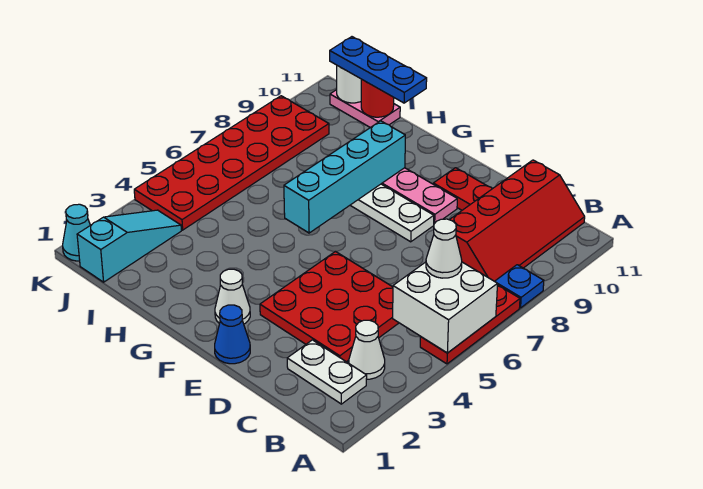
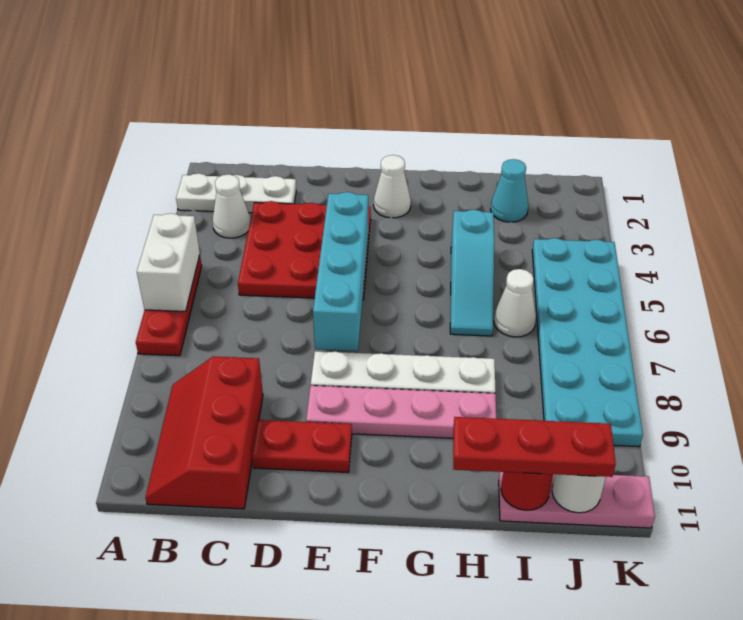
white brick A5:B6 level 2 -> white brick A5:A6 level 2
blue plate A8 level 1 -> none
white plate B2:C2 level 1 -> white plate A2:C2 level 1
white cone B6 level 3 -> white cone I6 level 1
red slope B8:C11 level 1 top C -> red slope B9:C11 level 1 top C
blue cone E1 level 1 -> none
cyan brick G6:G9 level 2 -> cyan brick E4:E7 level 2
blue plate H11:J11 level 3 -> red plate H11:J11 level 3
pink plate I11:J11 level 1 -> pink plate I11:K11 level 1
cyan slope J1:J3 level 1 top 1 -> cyan slope H4:H6 level 1 top 4
red plate J4:K9 level 1 -> cyan plate J4:K9 level 1
cyan cone K1 level 1 -> cyan cone I2 level 1

